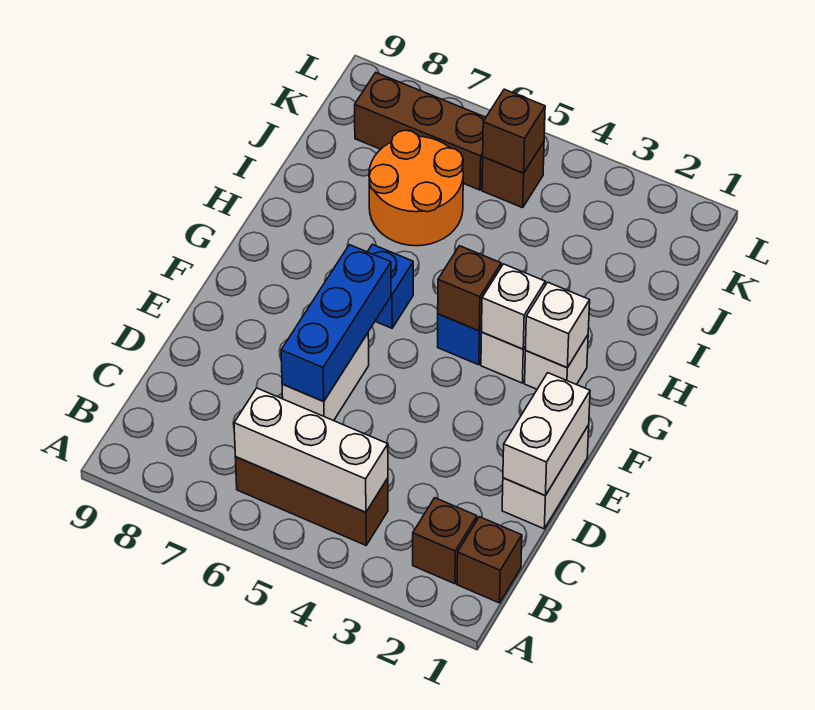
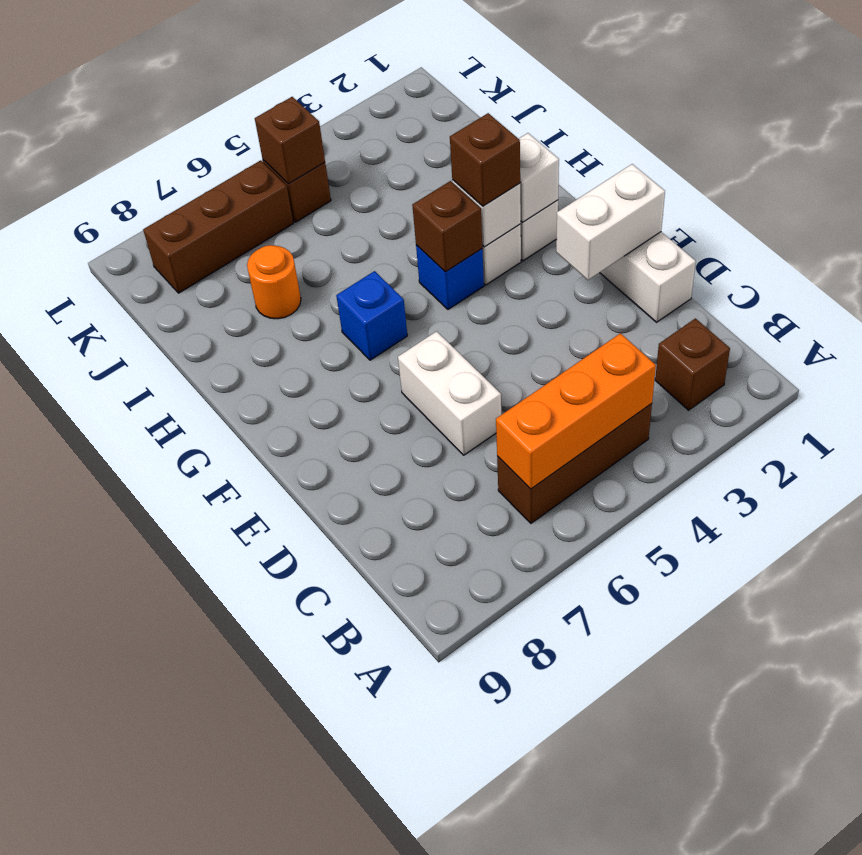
brown brick B1 level 1 -> brown brick G3 level 3
white brick B4:B6 level 2 -> orange brick B4:B6 level 2
white brick D1:E1 level 2 -> white brick E1:E2 level 2
blue brick D6:F6 level 2 -> none
orange round brick I6:J7 level 1 -> orange round brick I7 level 1

